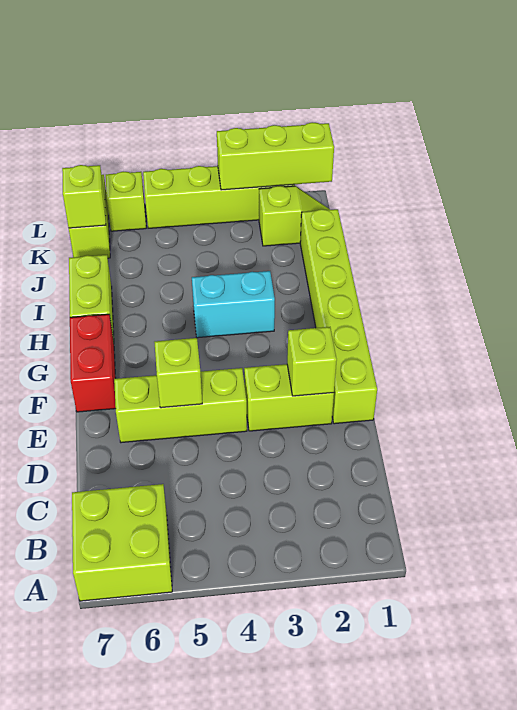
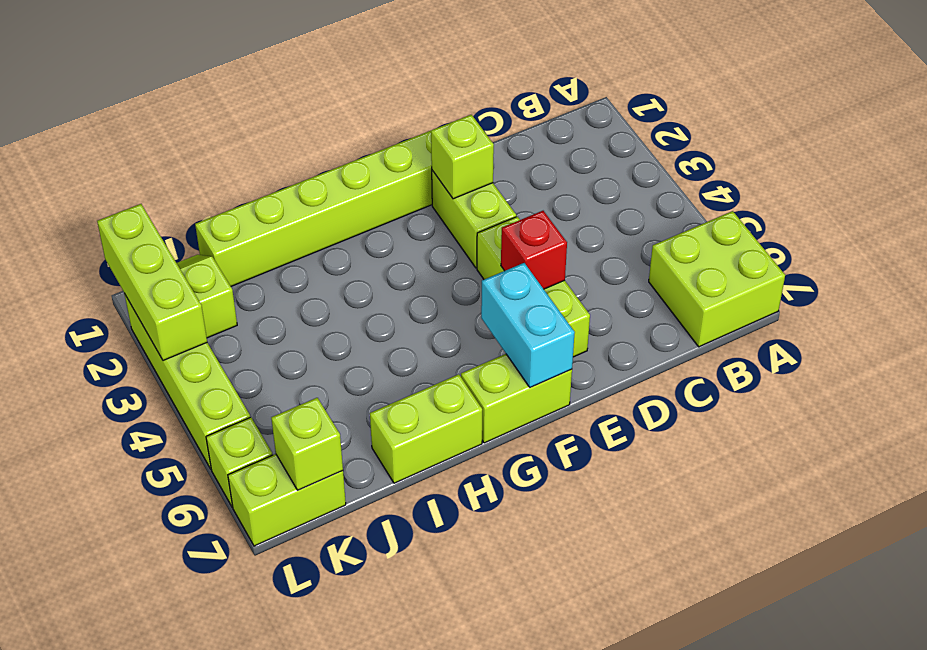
lime brick E5 level 2 -> red brick E5 level 2
red brick F7:G7 level 1 -> lime brick F7:G7 level 1
cyan brick H3:H4 level 1 -> cyan brick F6:F7 level 2

